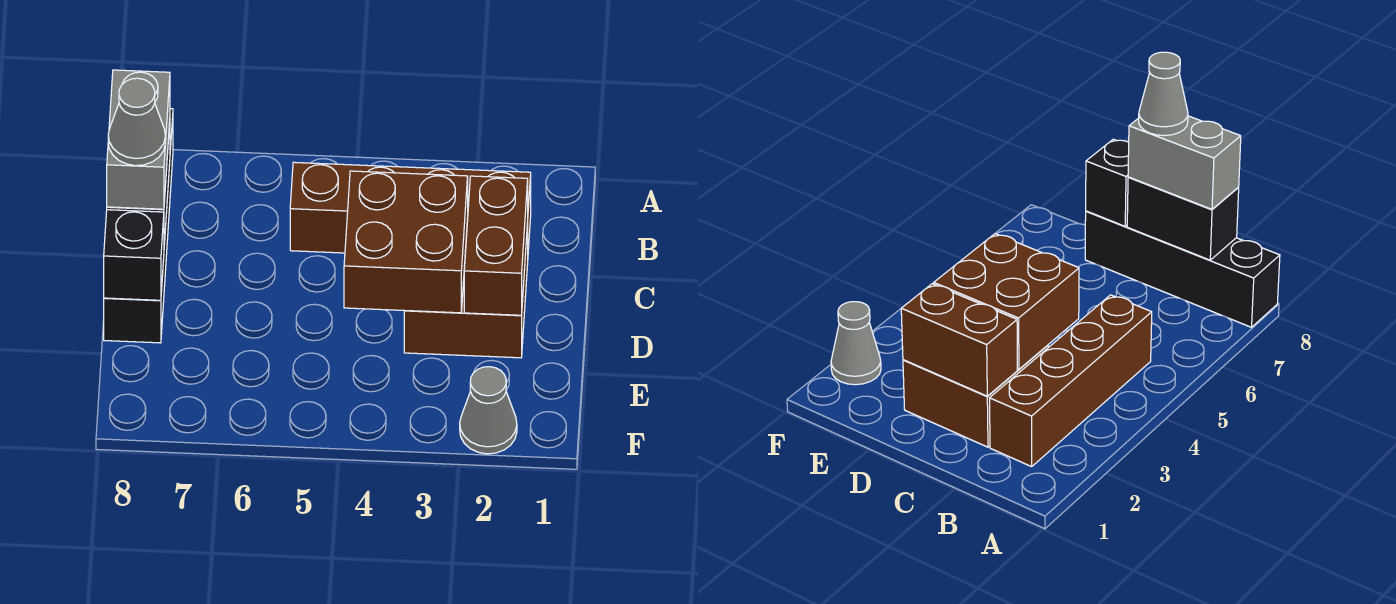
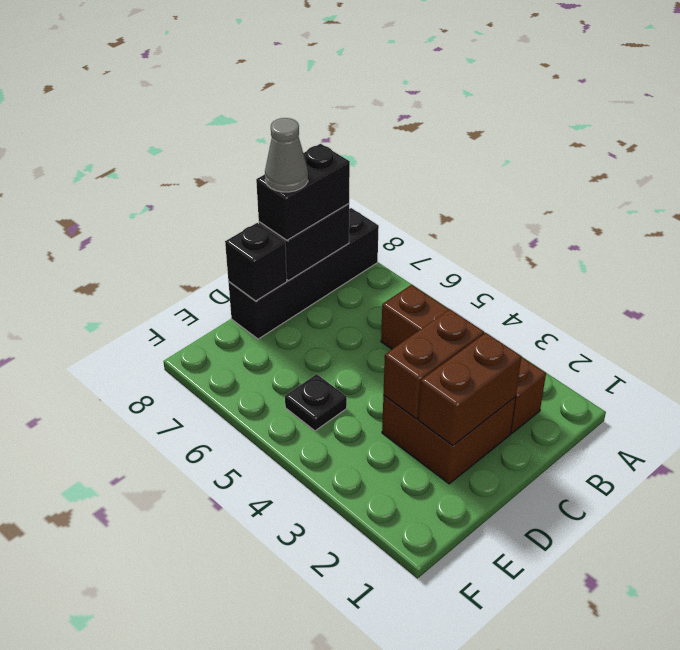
grey brick B8:C8 level 3 -> black brick B8:C8 level 3
brown brick C3:D4 level 2 -> brown brick C3:D3 level 2
none -> black plate E5 level 1
grey cone F2 level 1 -> none

